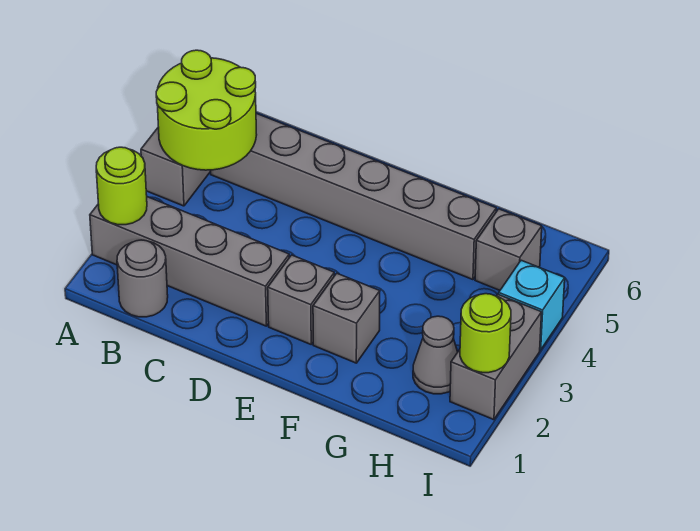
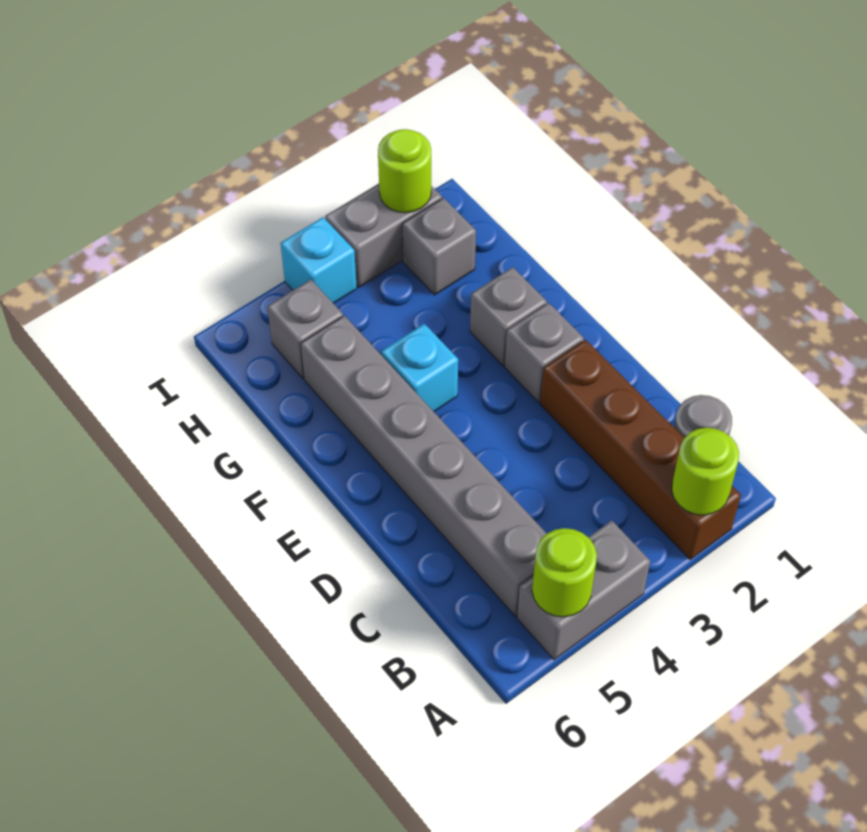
grey brick A2:D2 level 1 -> brown brick A2:D2 level 1
lime round brick A4:B5 level 2 -> lime round brick A5 level 2
none -> cyan brick F4 level 1
grey cone H2 level 1 -> grey brick H2 level 1

